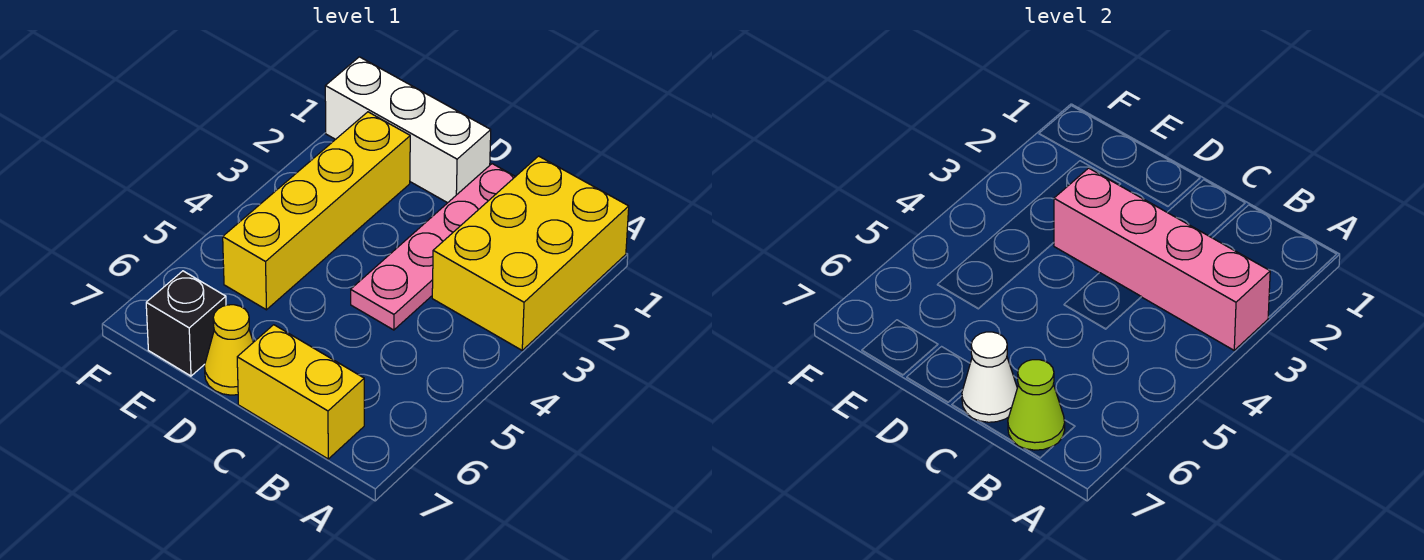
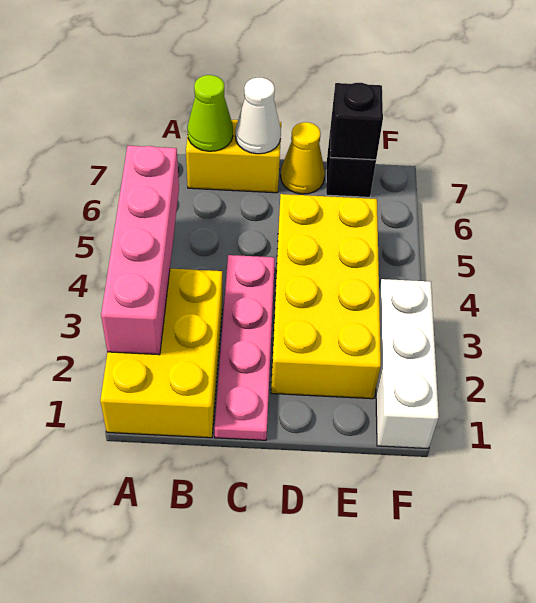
pink brick A3:D3 level 2 -> pink brick A2:A5 level 2
white brick D1:F1 level 1 -> white brick F1:F3 level 1
yellow brick E2:E5 level 1 -> yellow brick D2:E5 level 1
none -> black brick E7 level 2

